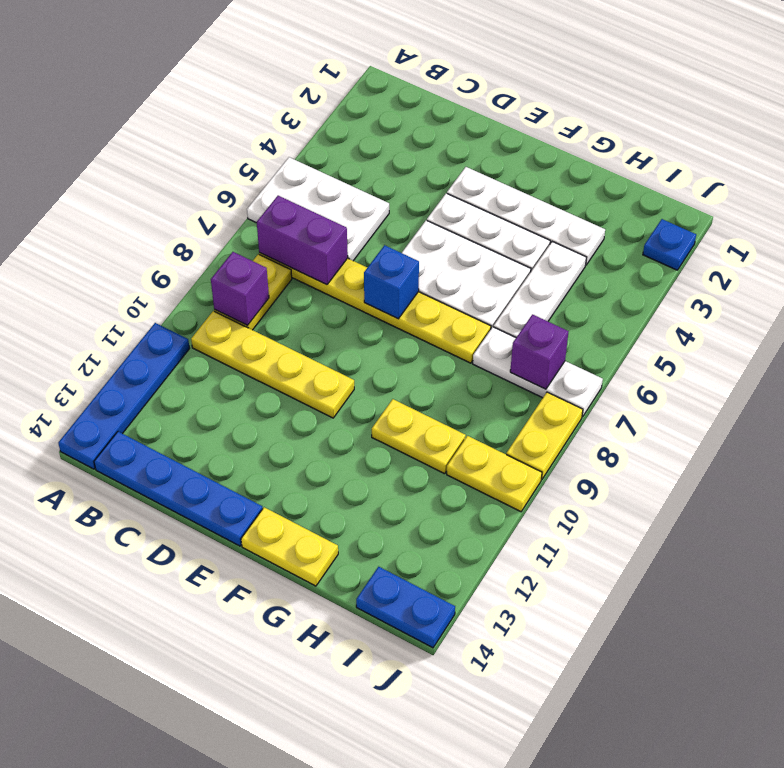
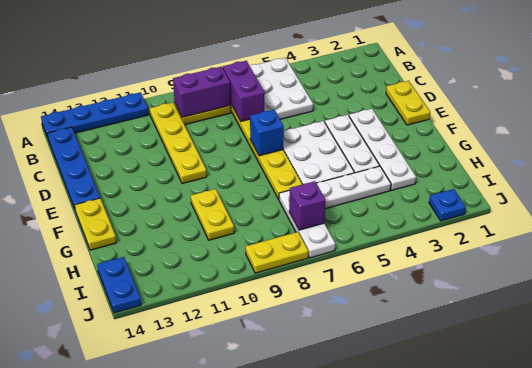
purple brick B9 level 2 -> purple brick B8:B9 level 2
yellow plate I10:J10 level 1 -> yellow plate D1:E1 level 1

